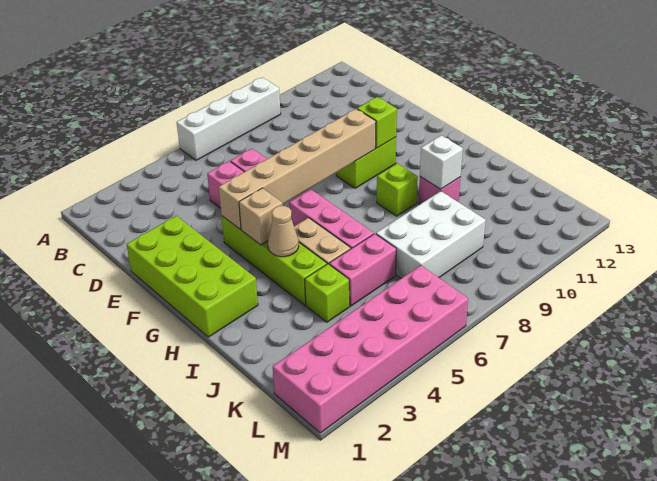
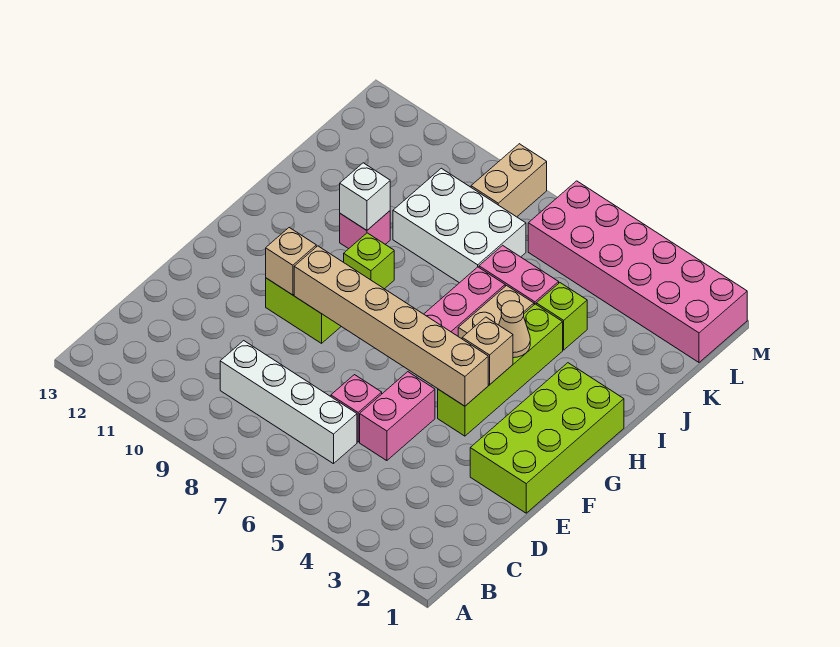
white brick A6:A9 level 1 -> white brick C6:C9 level 1
lime brick F10 level 2 -> tan brick F10 level 2
none -> tan brick L8:M8 level 1

